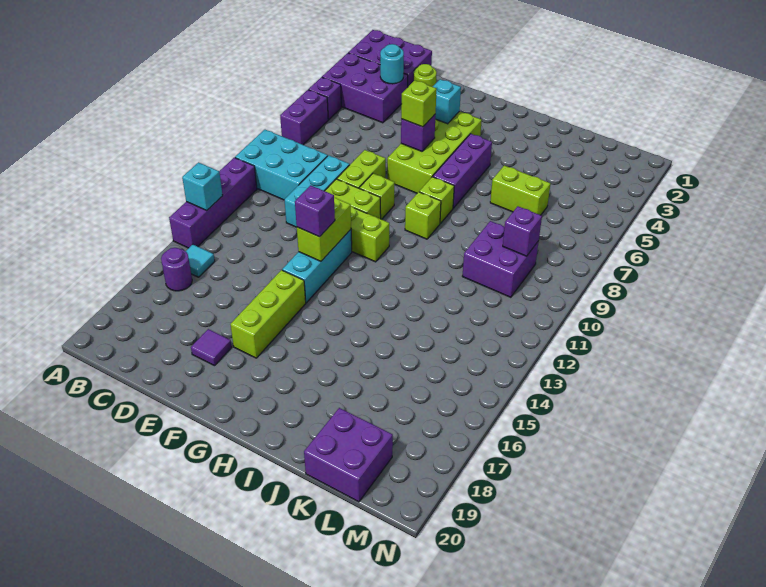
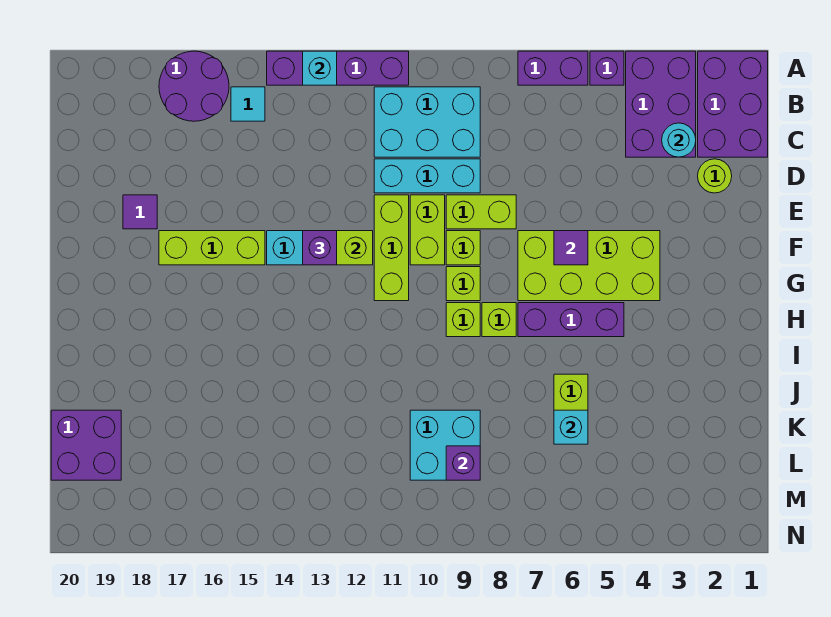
cyan brick A9:C10 level 1 -> cyan brick B9:C11 level 1
purple round brick B16 level 1 -> purple round brick A16:B17 level 1
cyan brick F4 level 2 -> cyan brick K6 level 2
purple brick F6 level 2 -> purple tile F6 level 2
lime brick F6 level 3 -> lime brick G9 level 1
purple brick K9:L10 level 1 -> cyan brick K9:L10 level 1

